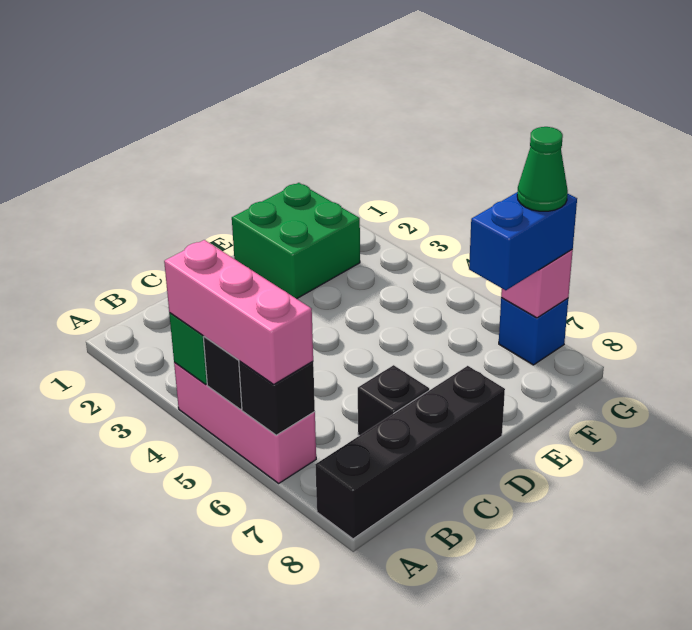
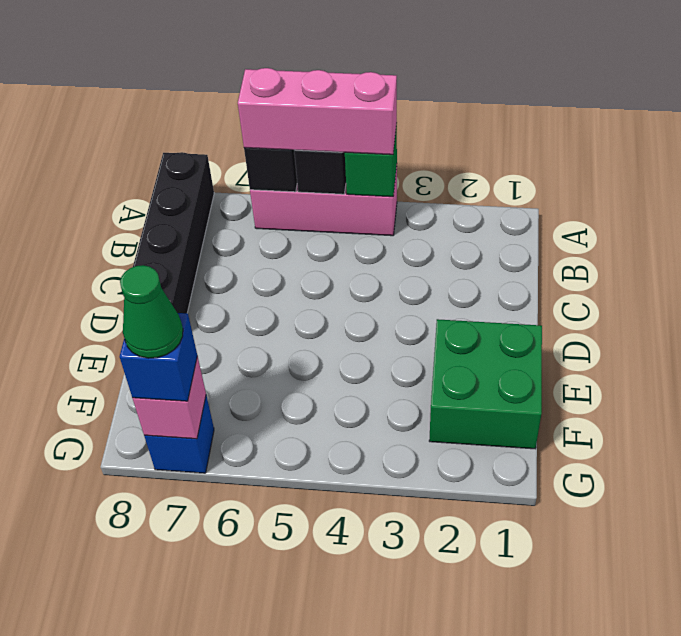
black brick C7 level 1 -> none
blue brick F7:G7 level 3 -> blue brick G7 level 3

